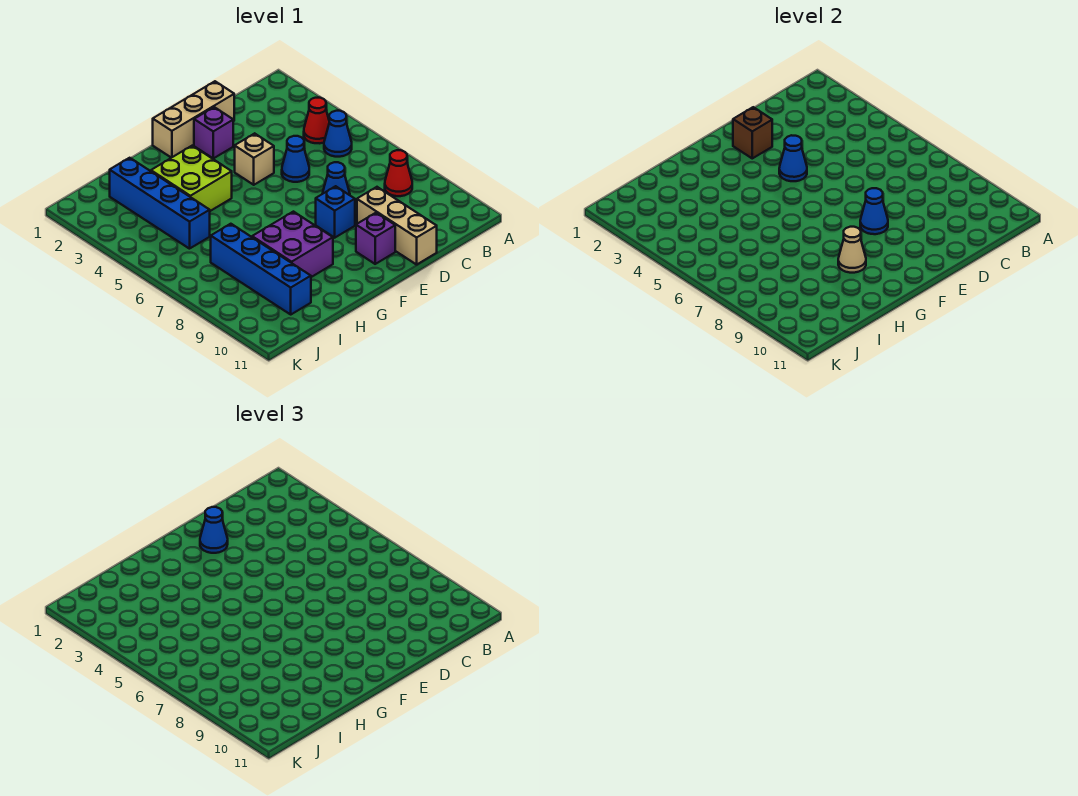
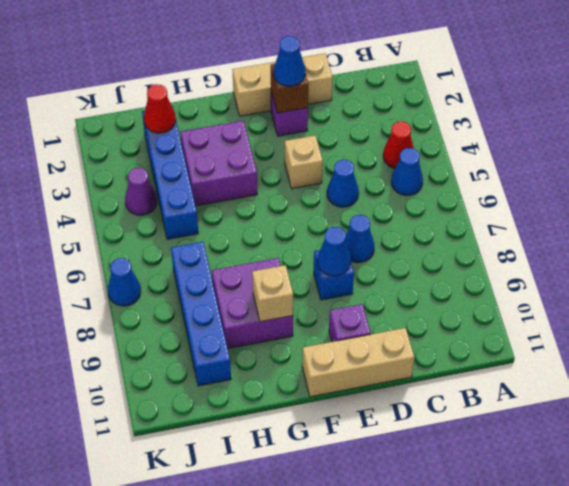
red cone B8 level 1 -> red cone I2 level 2
tan brick D9:D11 level 1 -> tan brick D11:F11 level 1
blue cone E4 level 2 -> blue cone K7 level 1
lime brick G3:H4 level 1 -> purple brick G3:H4 level 1
tan cone G9 level 2 -> tan brick G9 level 2
none -> purple cone J4 level 1

